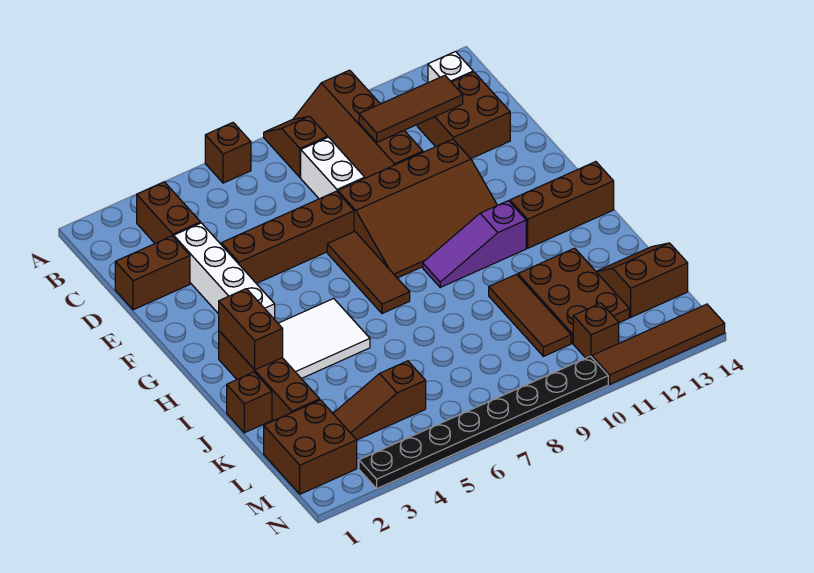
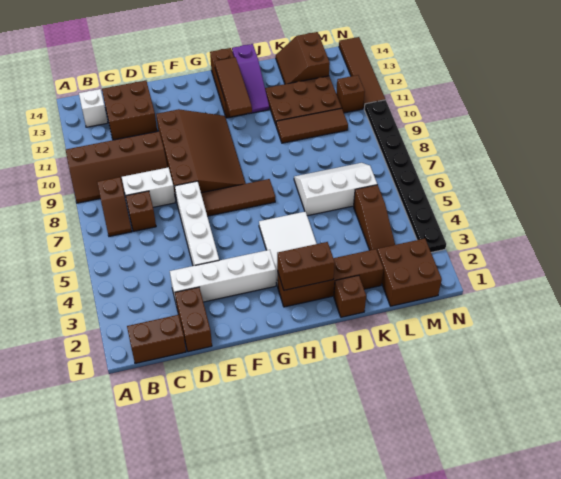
brown brick A6 level 1 -> brown brick C7 level 1
brown slope A8:B8 level 1 top B -> brown slope B7:B8 level 1 top 8
brown brick B3:C3 level 1 -> brown brick B1:C1 level 1
brown tile C10:C12 level 2 -> brown tile H11:H13 level 2
brown brick E4:E7 level 1 -> white brick E4:E7 level 1
purple slope H9:H11 level 1 top 11 -> purple slope I12:I14 level 1 top 14
none -> white slope J6:L7 level 1 top 6

